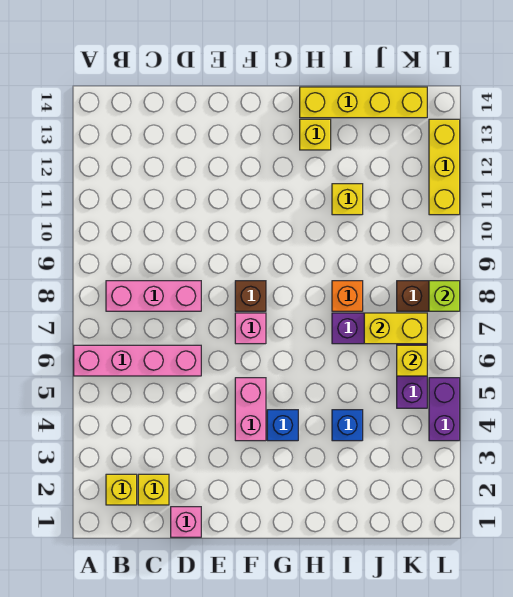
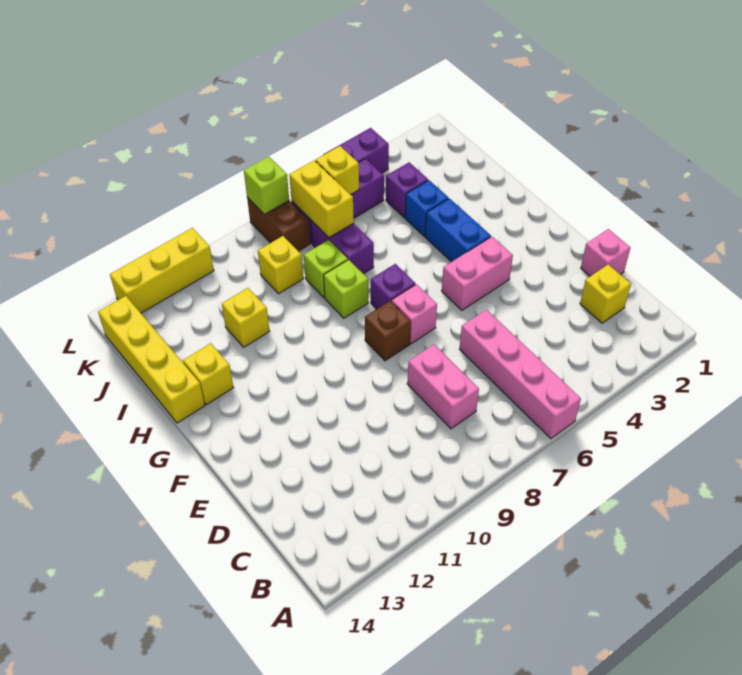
yellow brick B2 level 1 -> yellow brick J9 level 1
pink brick B8:D8 level 1 -> pink brick C8:D8 level 1
blue brick G4 level 1 -> blue brick G4:H4 level 1
none -> purple brick G7 level 1
none -> lime brick H8 level 1
orange brick I8 level 1 -> lime brick I8 level 1
none -> purple brick J4 level 1

